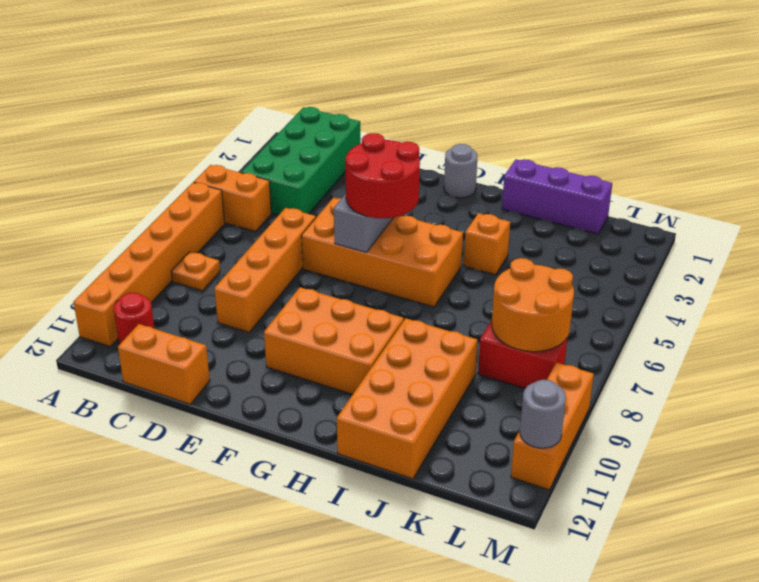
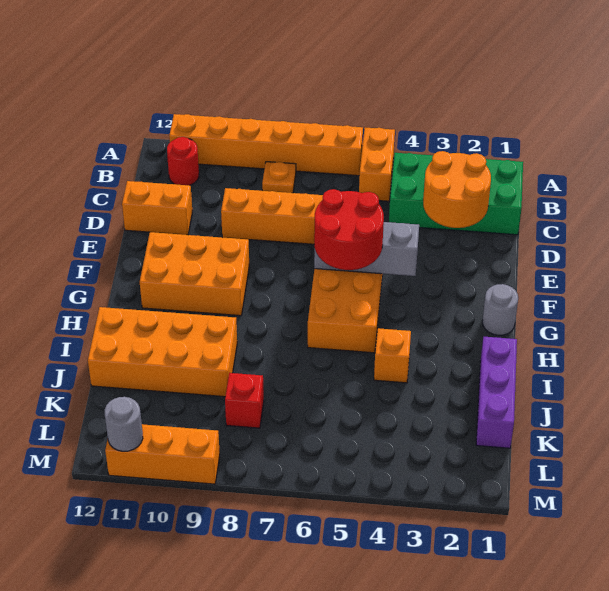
orange brick C12:D12 level 1 -> orange brick D11:D12 level 1
orange brick F9:H10 level 1 -> orange brick F9:G11 level 1
orange round brick K7:L8 level 2 -> orange round brick C2:D3 level 2
red brick K8:L8 level 1 -> red brick K8 level 1

